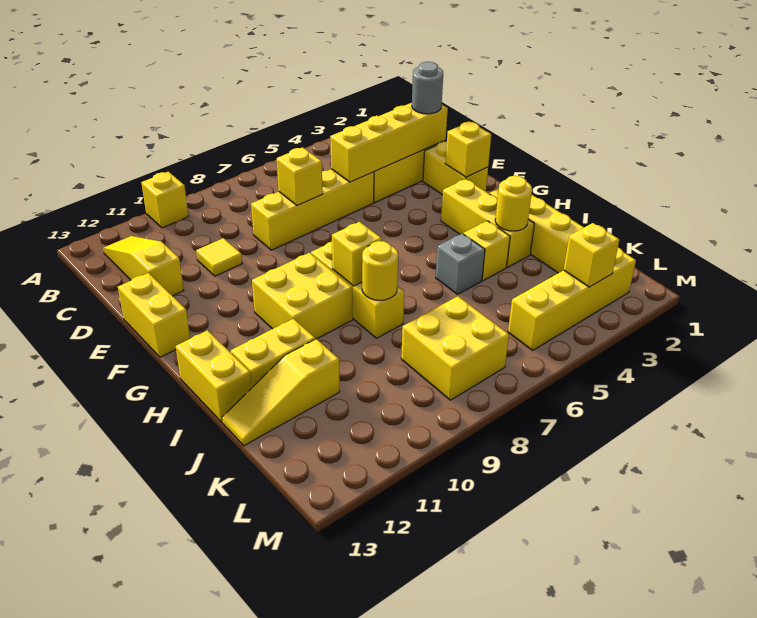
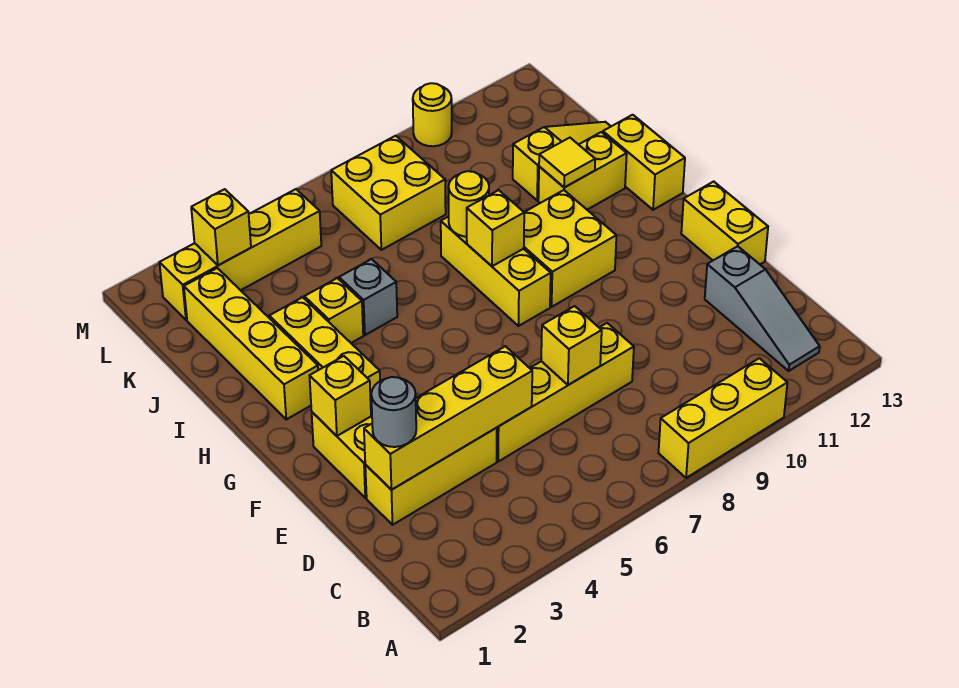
yellow brick A10 level 1 -> yellow brick A8:A10 level 1
yellow slope B12:D12 level 1 top D -> grey slope B12:D12 level 1 top D
yellow tile D10 level 1 -> yellow tile I11 level 2
yellow round brick I3 level 2 -> yellow round brick M10 level 1

